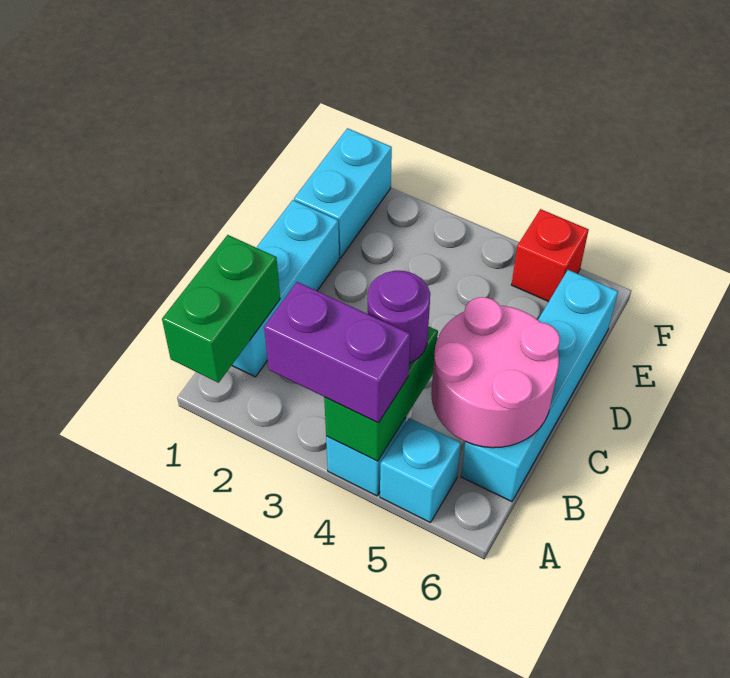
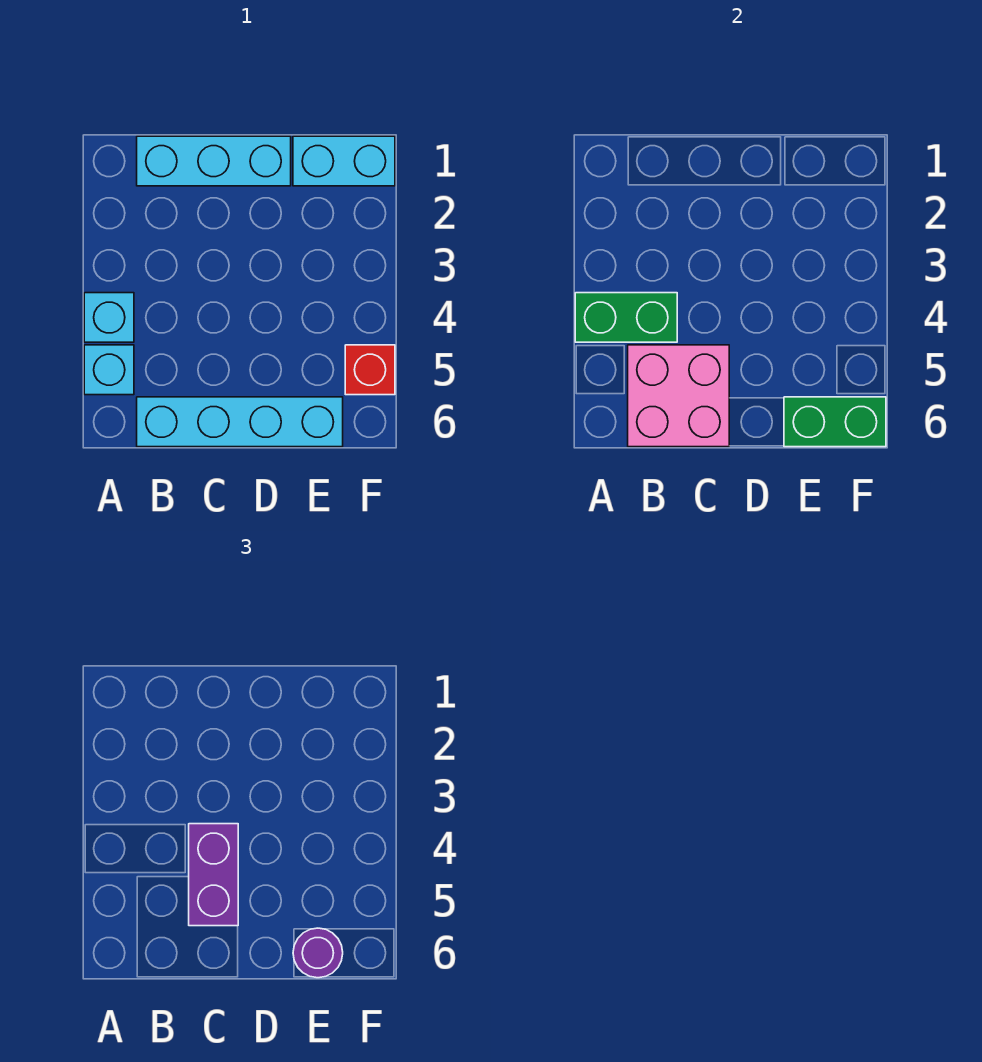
green brick A1:B1 level 2 -> green brick E6:F6 level 2
purple brick A3:A4 level 3 -> purple brick C4:C5 level 3
purple round brick B4 level 3 -> purple round brick E6 level 3
pink round brick B5:C6 level 2 -> pink brick B5:C6 level 2

